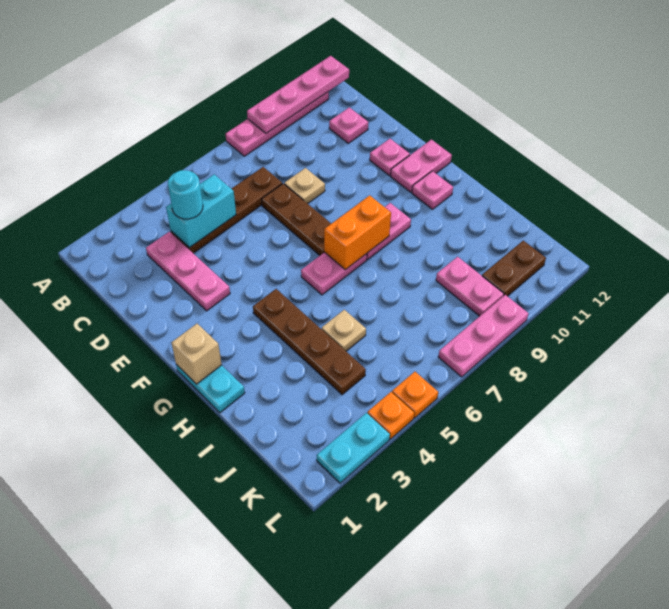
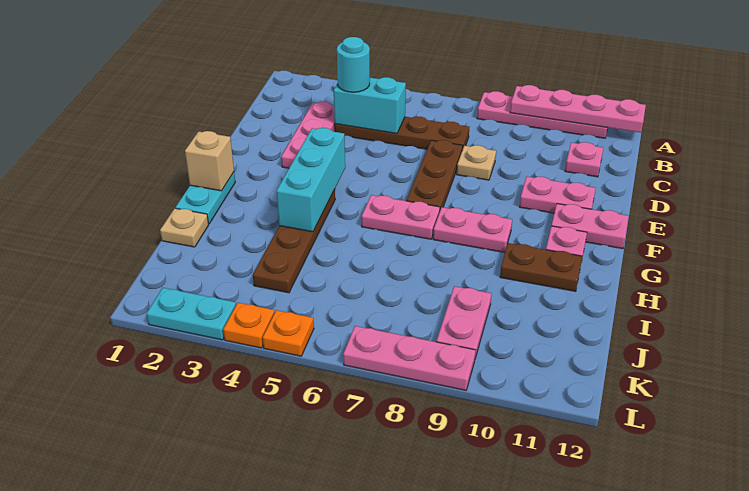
pink plate E11 level 1 -> pink plate E10:E11 level 1
none -> cyan brick F4:H4 level 2
orange brick G7:G8 level 2 -> none
tan plate I5 level 1 -> tan plate I1 level 1
brown plate K10:K11 level 1 -> brown plate H10:H11 level 1

